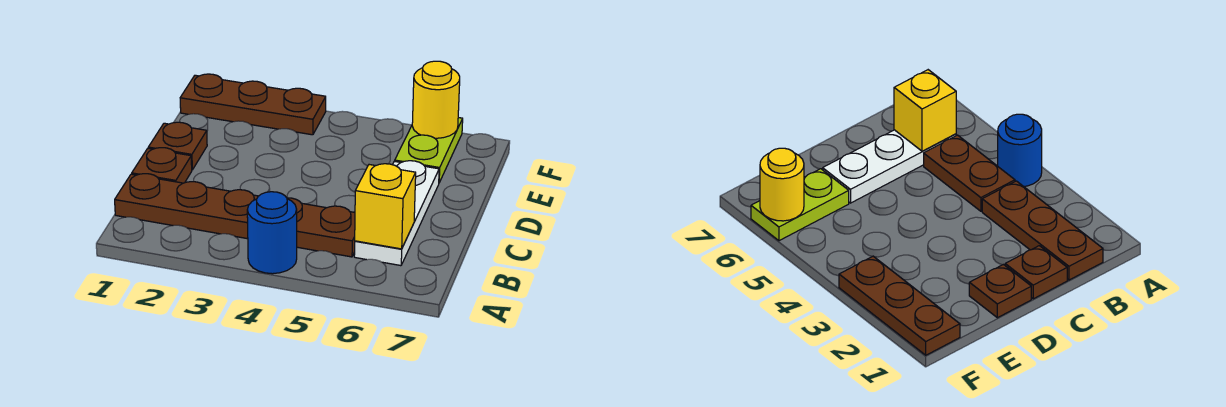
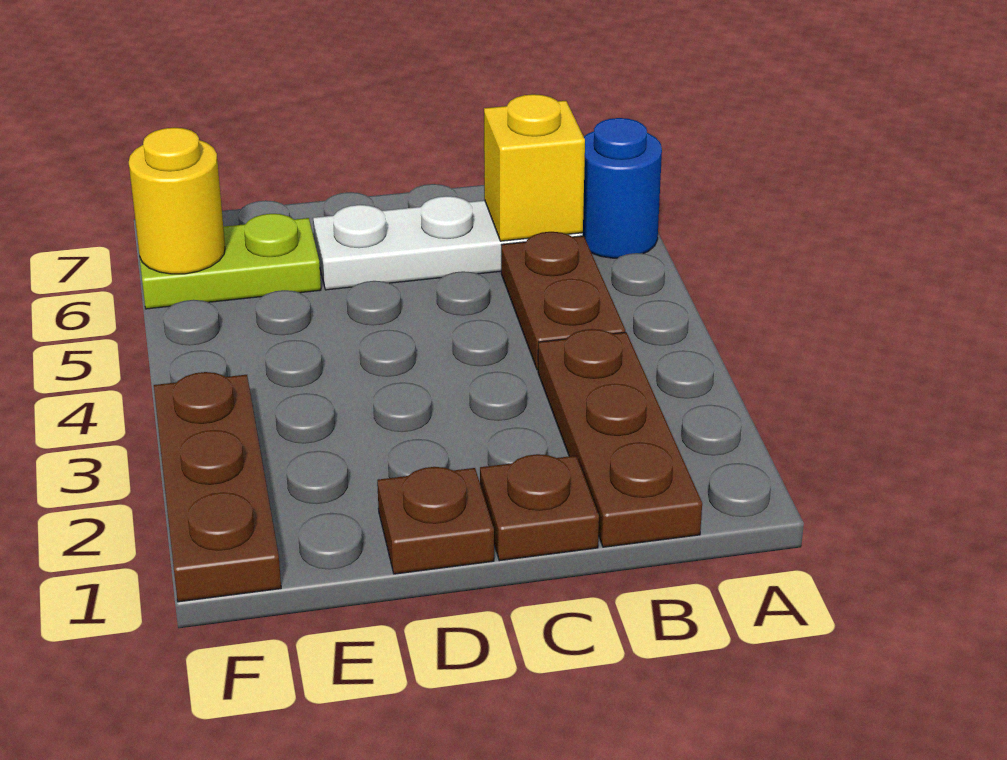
blue round brick A4 level 1 -> blue round brick A6 level 1

